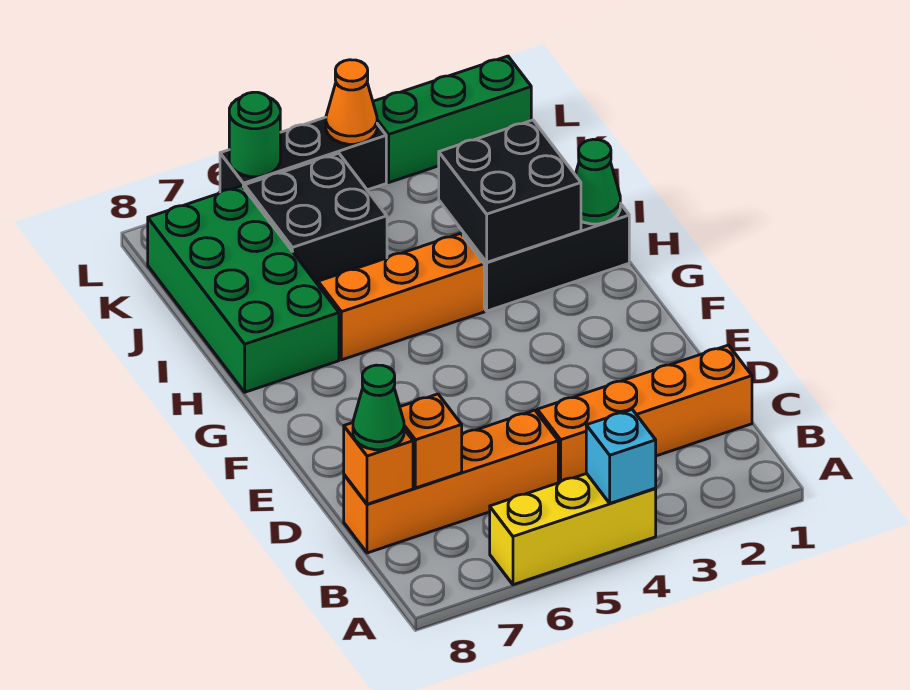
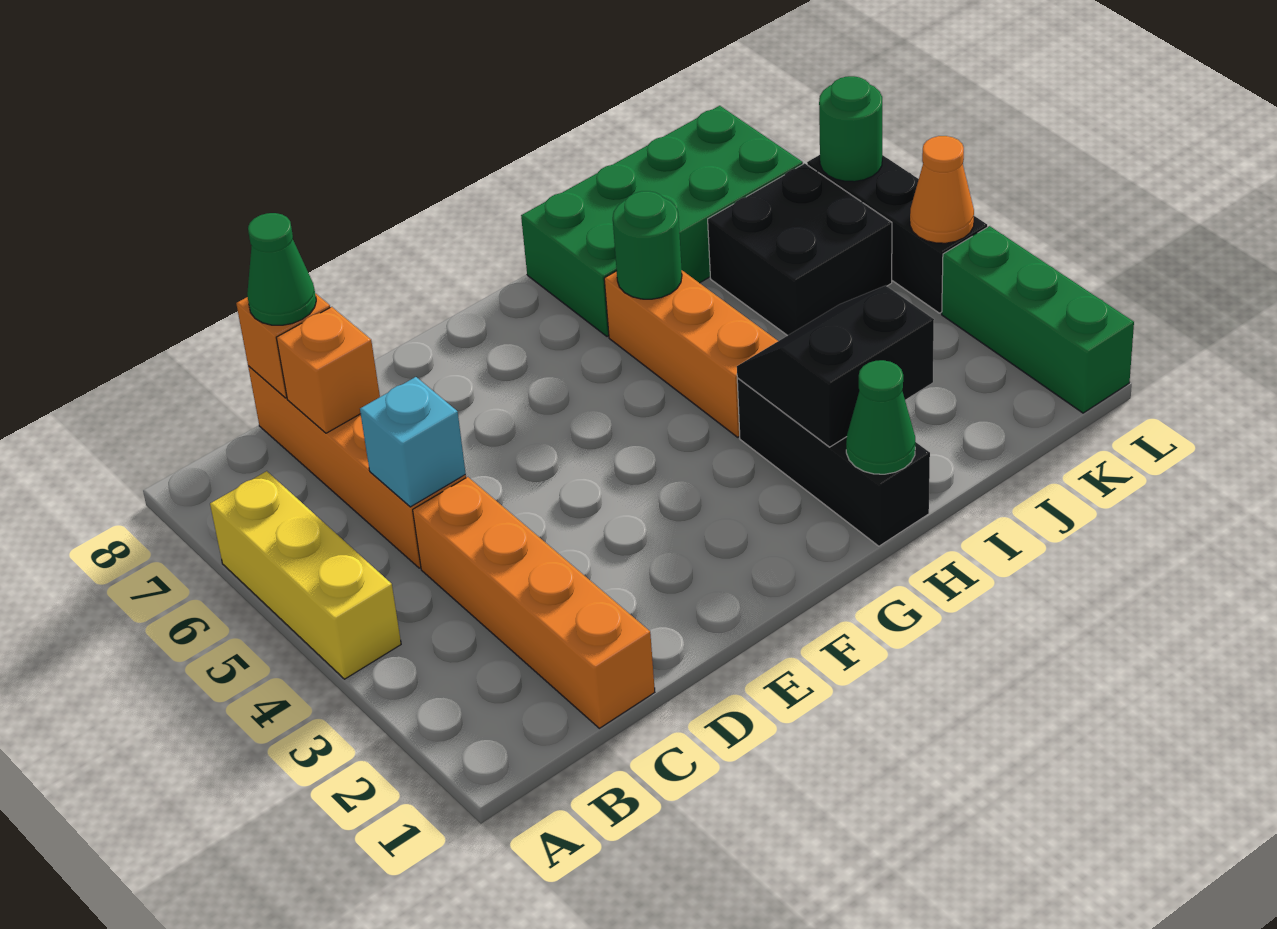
cyan brick A4 level 2 -> cyan brick C5 level 2
black brick H2:I3 level 2 -> black slope H2:I3 level 2 top 2
none -> green round brick H6 level 2

